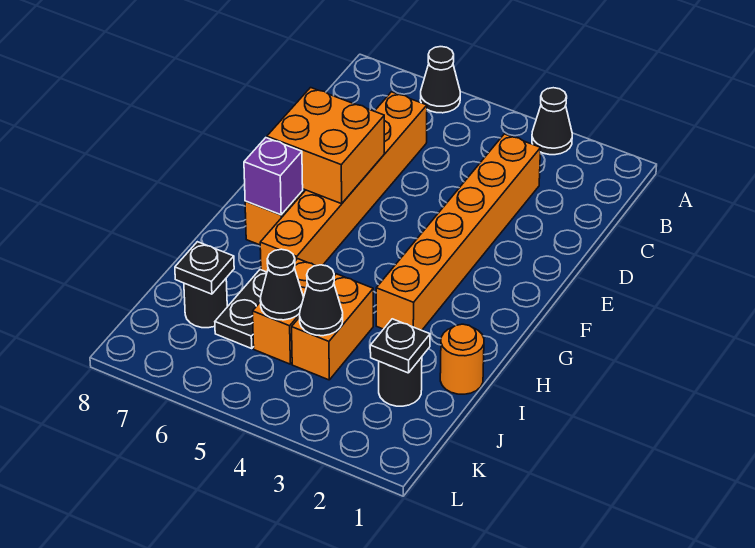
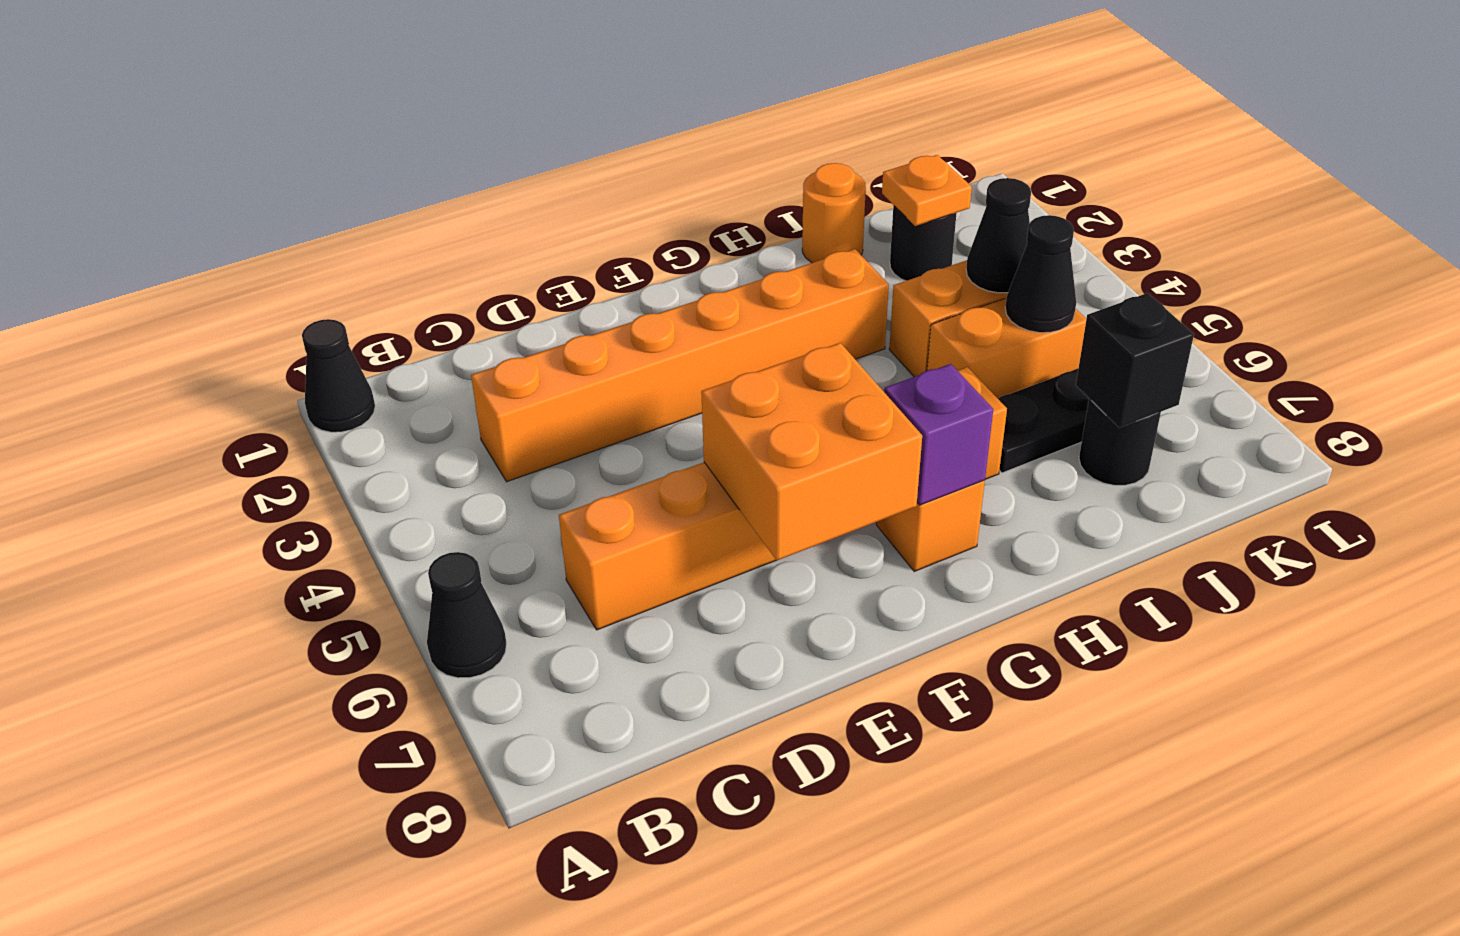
black cone A3 level 1 -> black cone A1 level 1
black plate J2 level 2 -> orange plate J2 level 2
black plate J7 level 2 -> black brick J7 level 2

